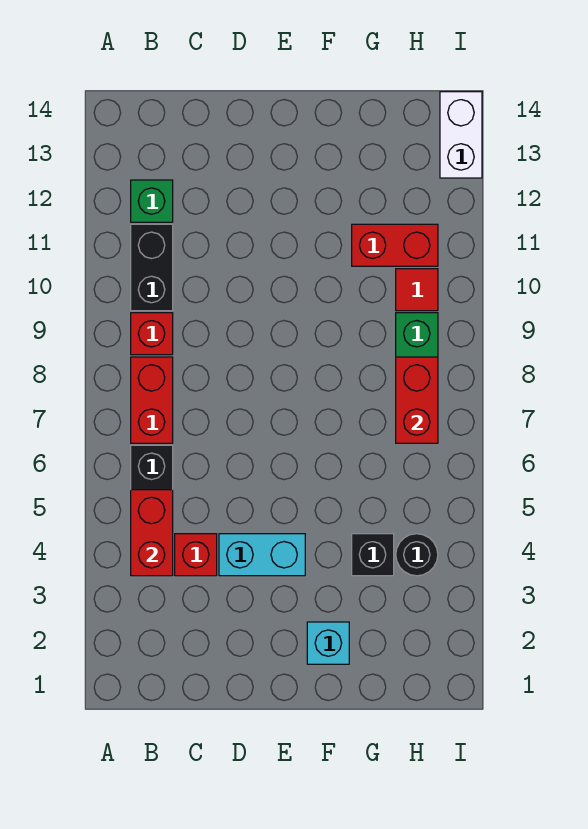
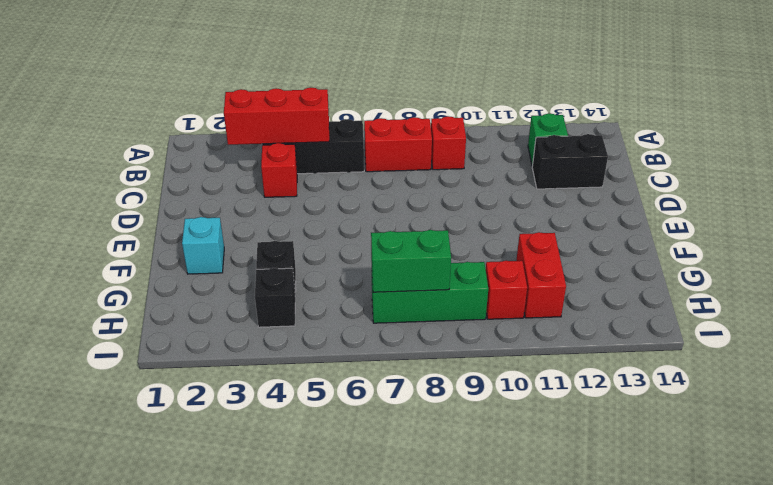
red brick B4:B5 level 2 -> red brick B3:B5 level 2
black brick B10:B11 level 1 -> black brick C12:C13 level 1
cyan brick D4:E4 level 1 -> none
black round brick H4 level 1 -> black brick H4 level 1
red brick H7:H8 level 2 -> green brick H7:H8 level 2
red tile H10 level 1 -> red brick H10 level 1
white brick I13:I14 level 1 -> none

